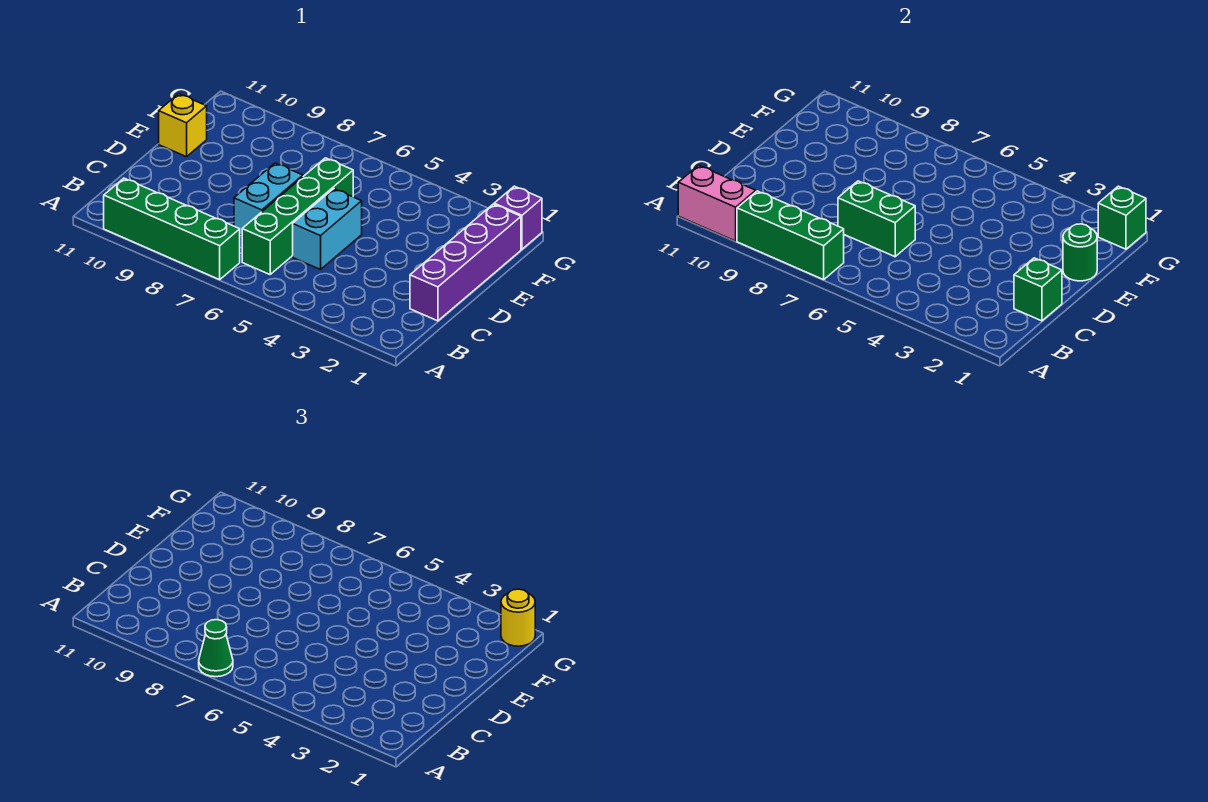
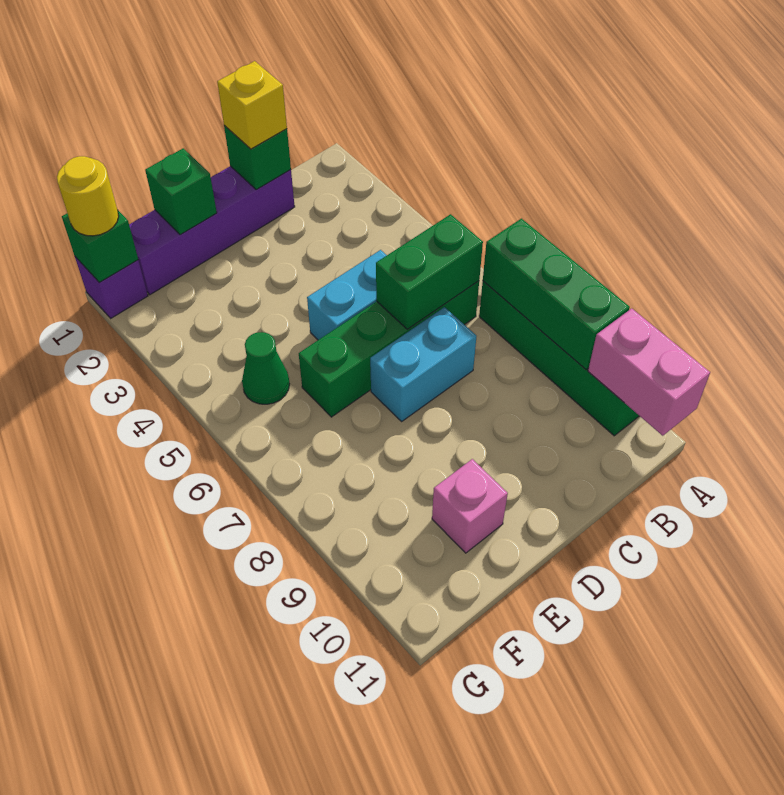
green cone A7 level 3 -> green cone F5 level 1
green brick C6:C7 level 2 -> green brick B6:C6 level 2
green round brick E1 level 2 -> green brick E1 level 2
none -> pink brick E10 level 1
yellow brick E11 level 1 -> yellow brick C1 level 3

